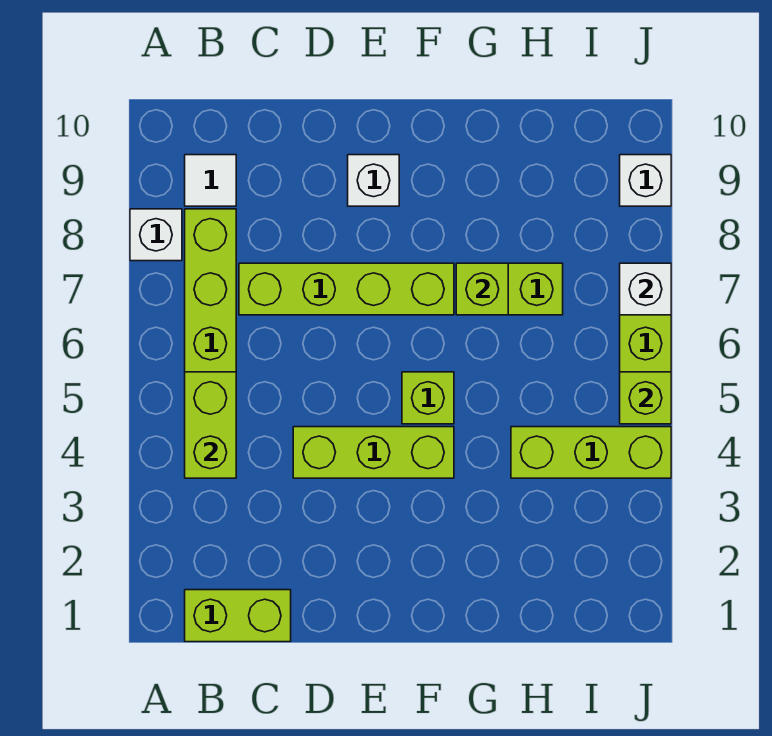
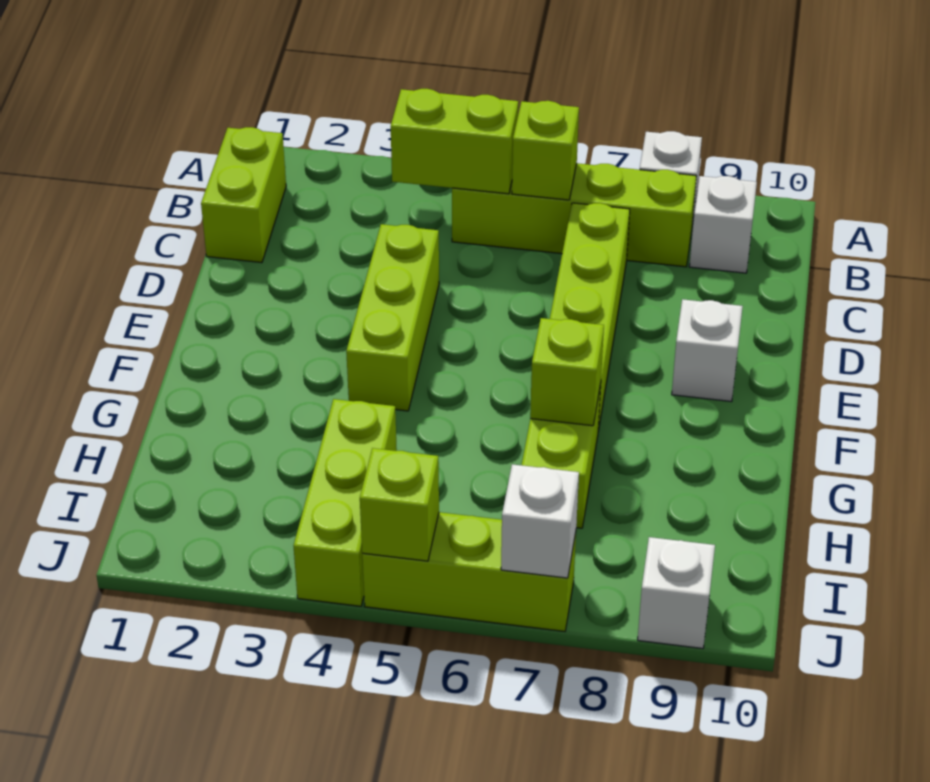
white tile B9 level 1 -> white brick B9 level 1
lime brick F5 level 1 -> lime brick B6 level 2

